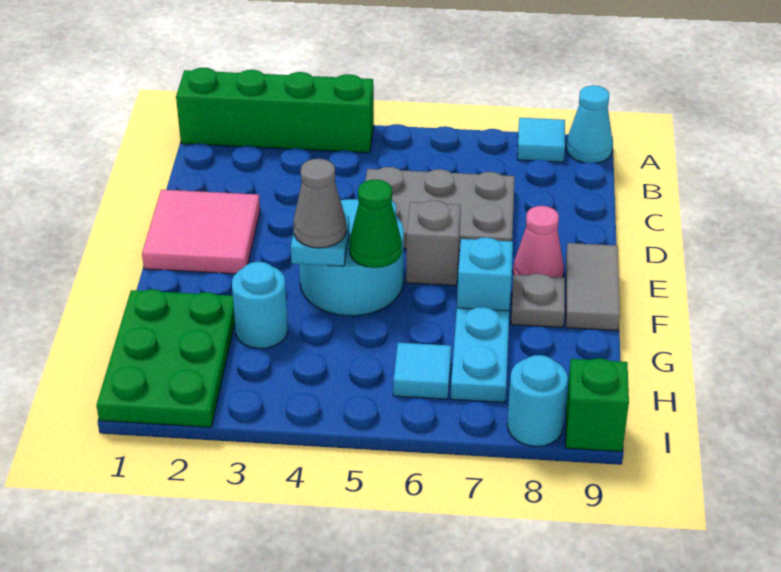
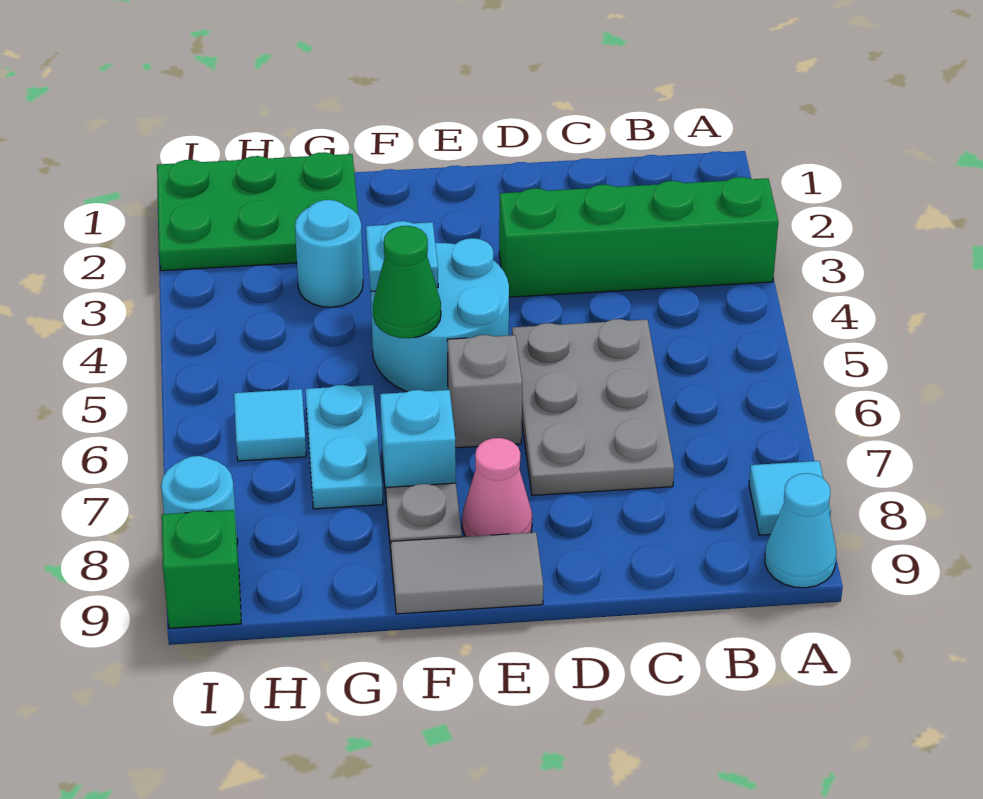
green brick A1:A4 level 1 -> green brick A3:D3 level 1
pink tile D1:E2 level 1 -> none
grey cone F4 level 3 -> none
cyan plate G7:H7 level 1 -> cyan plate G6:G7 level 1

